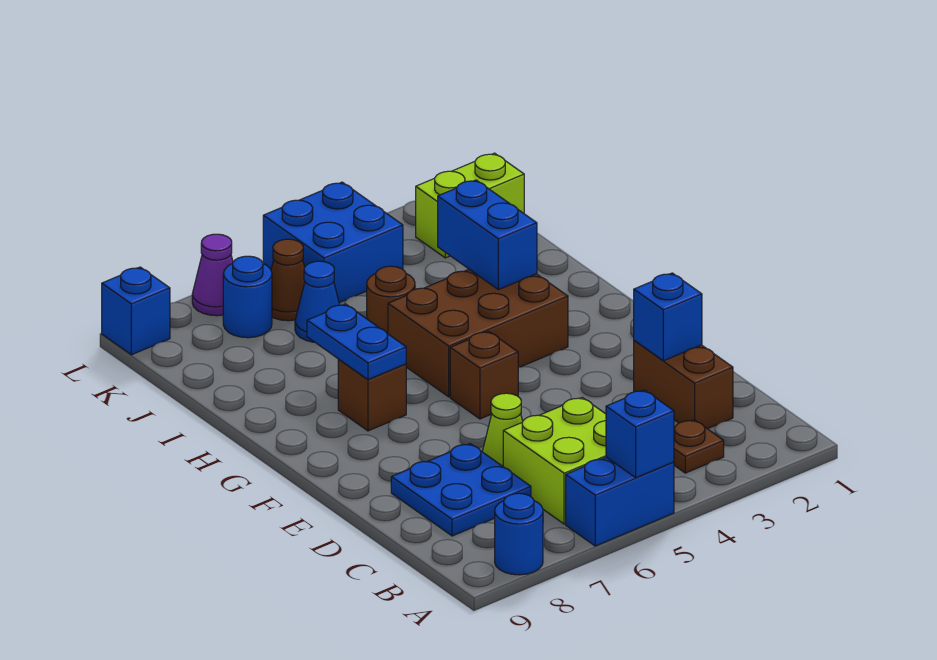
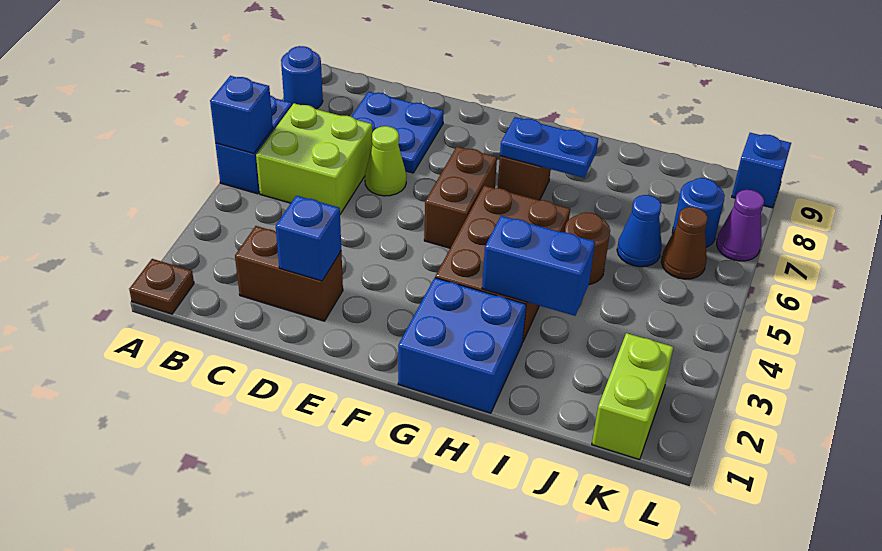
brown plate B3 level 1 -> brown plate A1 level 1
brown brick F5 level 1 -> brown brick F5:F6 level 1
blue brick K4:L5 level 1 -> blue brick G1:H2 level 1

